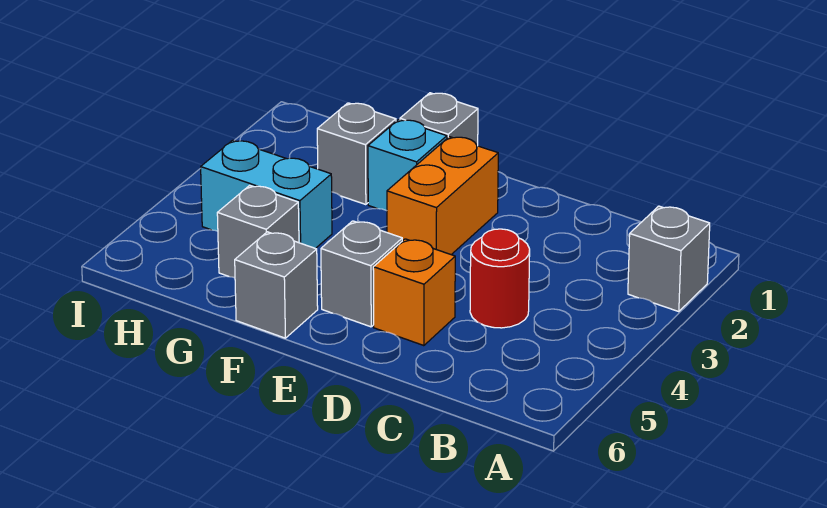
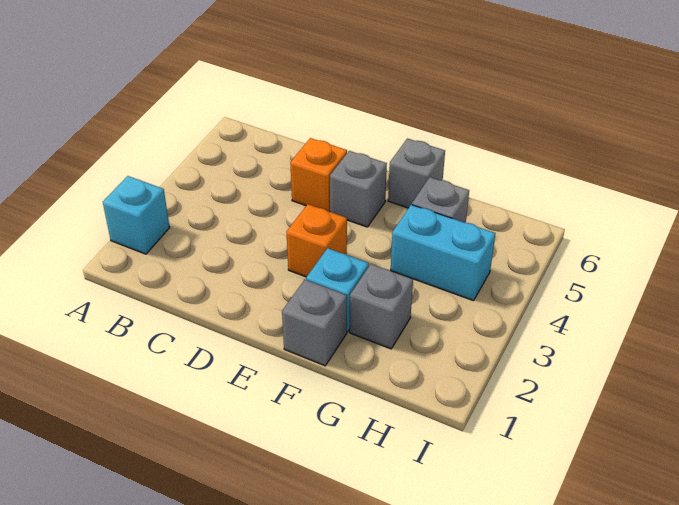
grey brick A2 level 1 -> cyan brick A2 level 1
red round brick C4 level 1 -> none
orange brick E2:E3 level 1 -> orange brick E3 level 1

